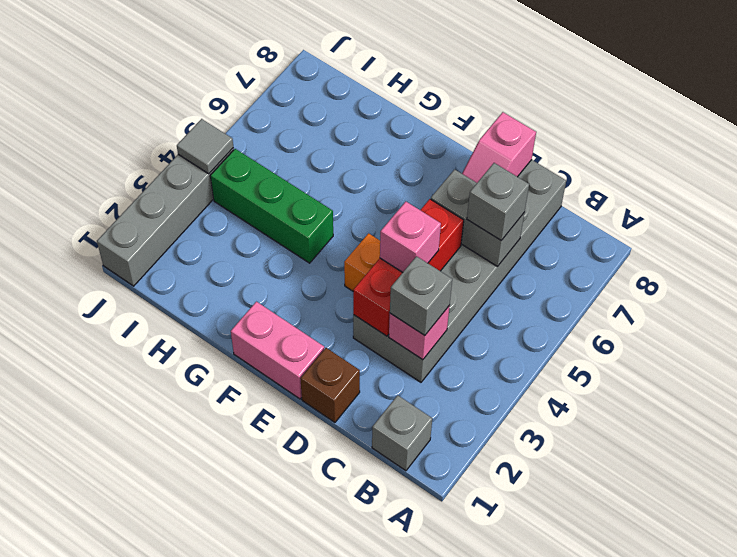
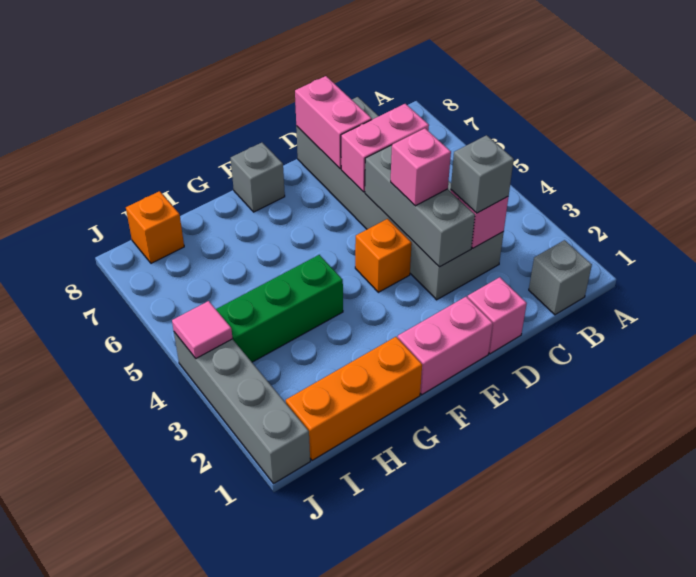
grey brick C6:D6 level 2 -> pink brick C6:D6 level 2
grey brick C6 level 3 -> grey brick F8 level 1
brown brick D1 level 1 -> pink brick D1 level 1
red brick D3:D5 level 2 -> grey brick D3:D5 level 2
pink slope D7:D8 level 2 top 8 -> pink brick D7:D8 level 2
none -> orange brick G1:I1 level 1
none -> orange brick I8 level 1
grey tile J4 level 2 -> pink tile J4 level 2

